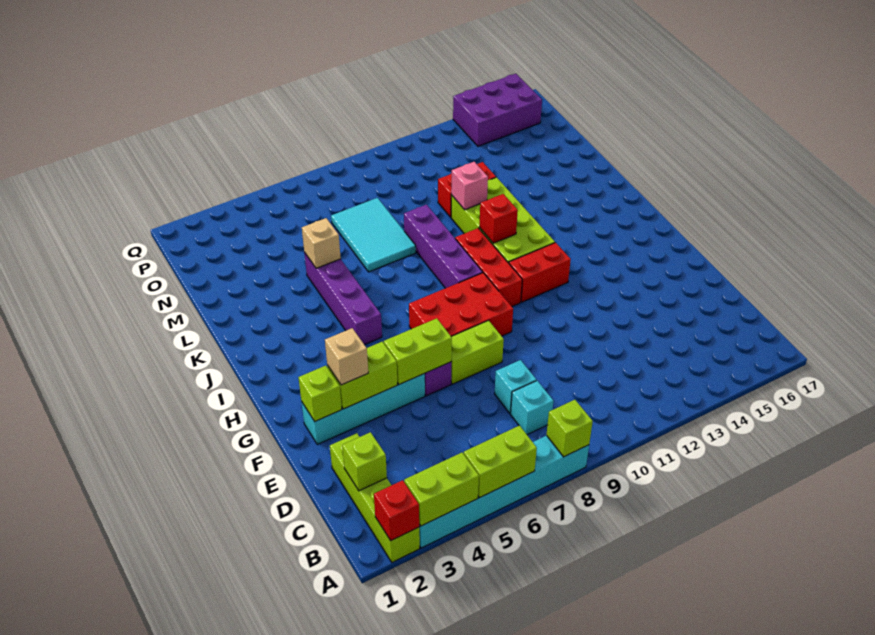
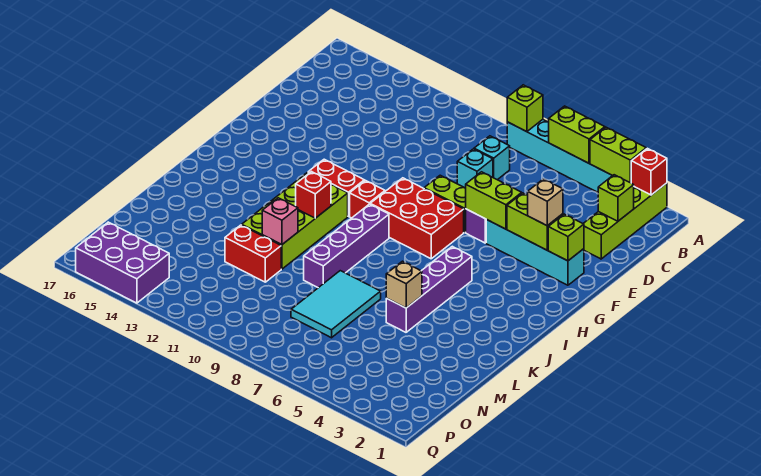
red brick H10:J10 level 1 -> red brick H10 level 1

